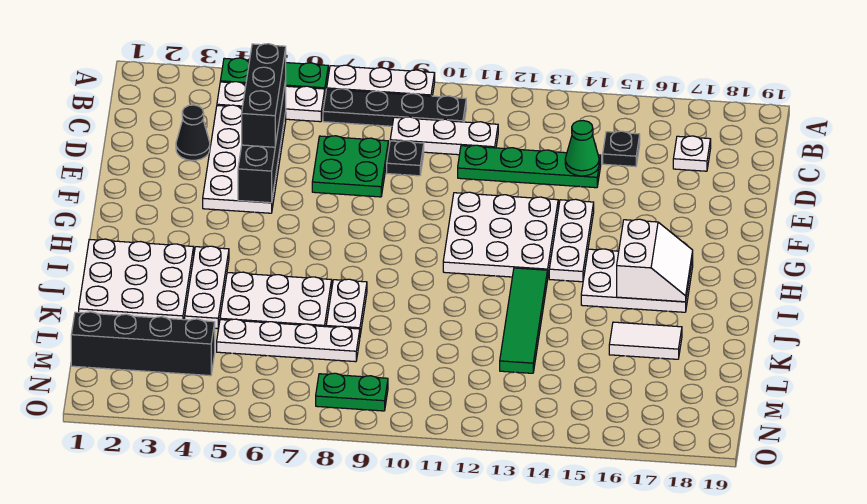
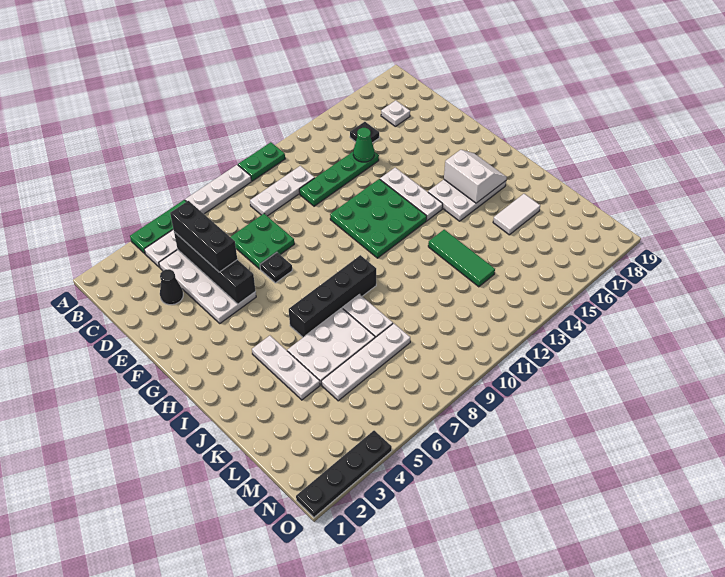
black plate B7:B10 level 1 -> black plate O1:O4 level 1
black plate D9 level 1 -> black plate F7 level 1
white plate F11:H13 level 1 -> green plate F11:H13 level 1
white plate I1:K3 level 1 -> none
green tile I13:L13 level 1 -> green tile J13:L13 level 1
black brick M1:M4 level 1 -> black brick I6:I9 level 1
green plate N8:N9 level 1 -> green plate A10:A11 level 1

